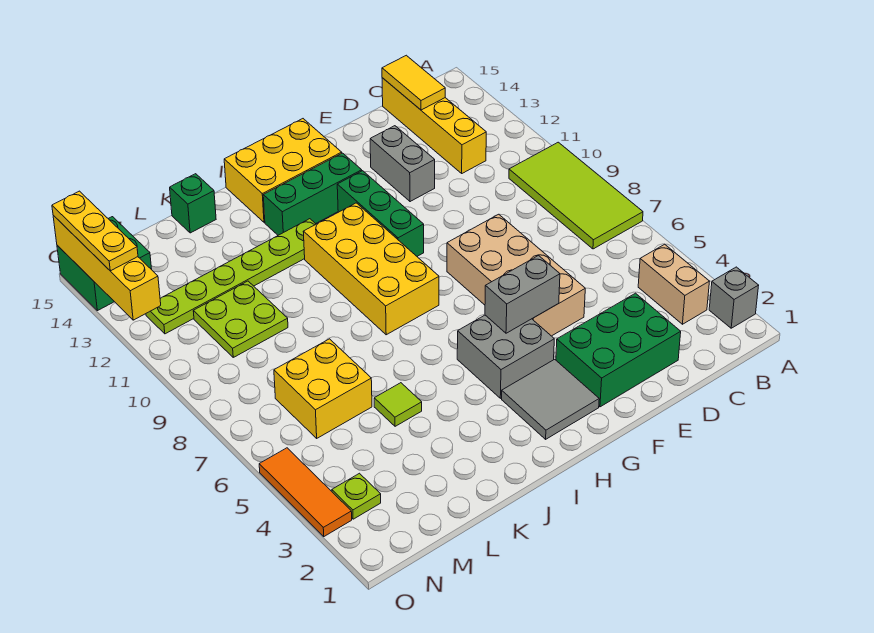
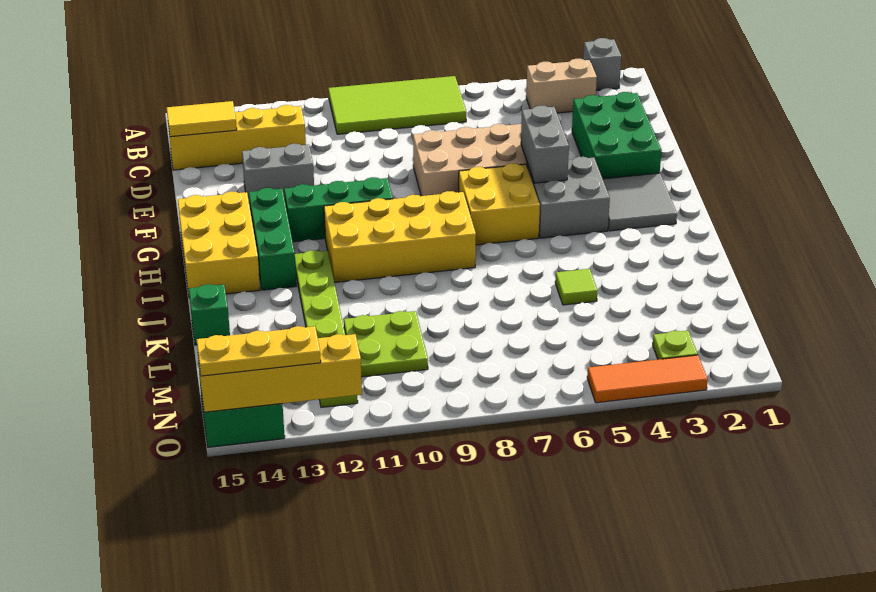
yellow brick L6:M7 level 1 -> yellow brick G6:H7 level 1

